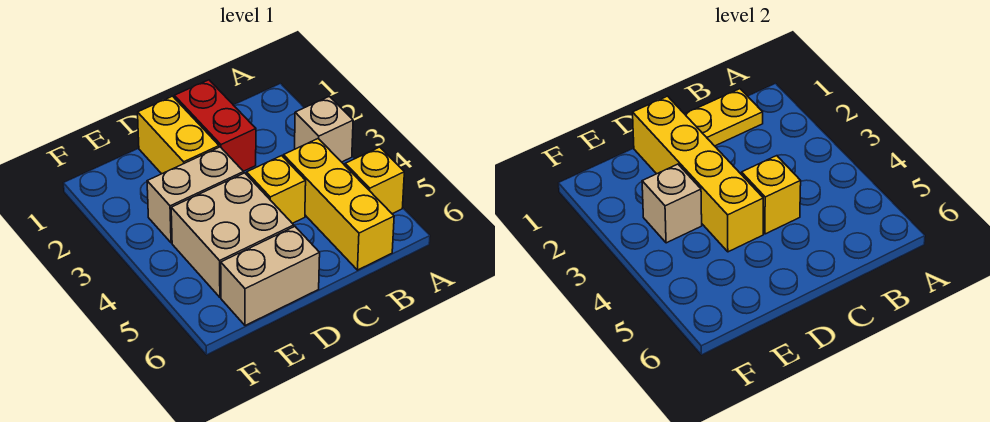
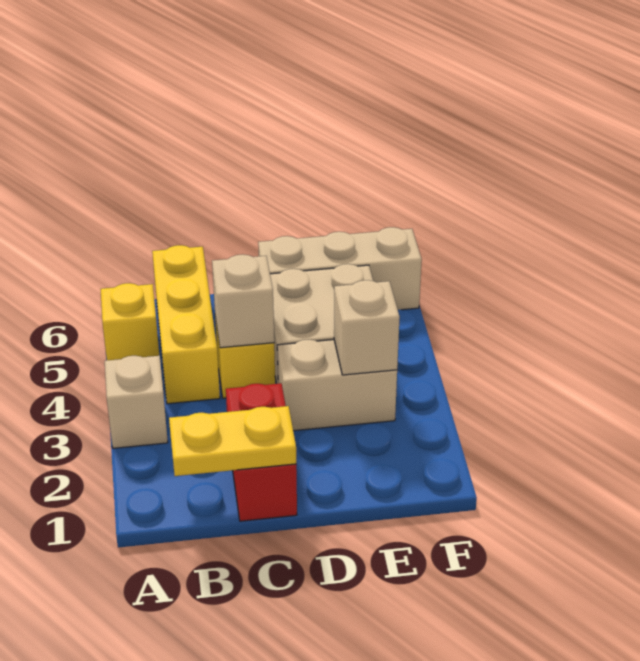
yellow brick C4 level 2 -> tan brick C4 level 2
yellow brick D1:D2 level 1 -> none
yellow brick D1:D4 level 2 -> none
tan brick D6:E6 level 1 -> tan brick D6:F6 level 1

